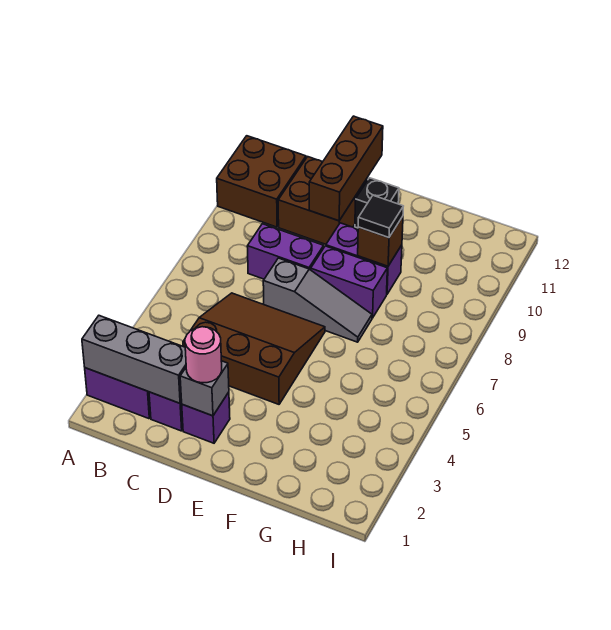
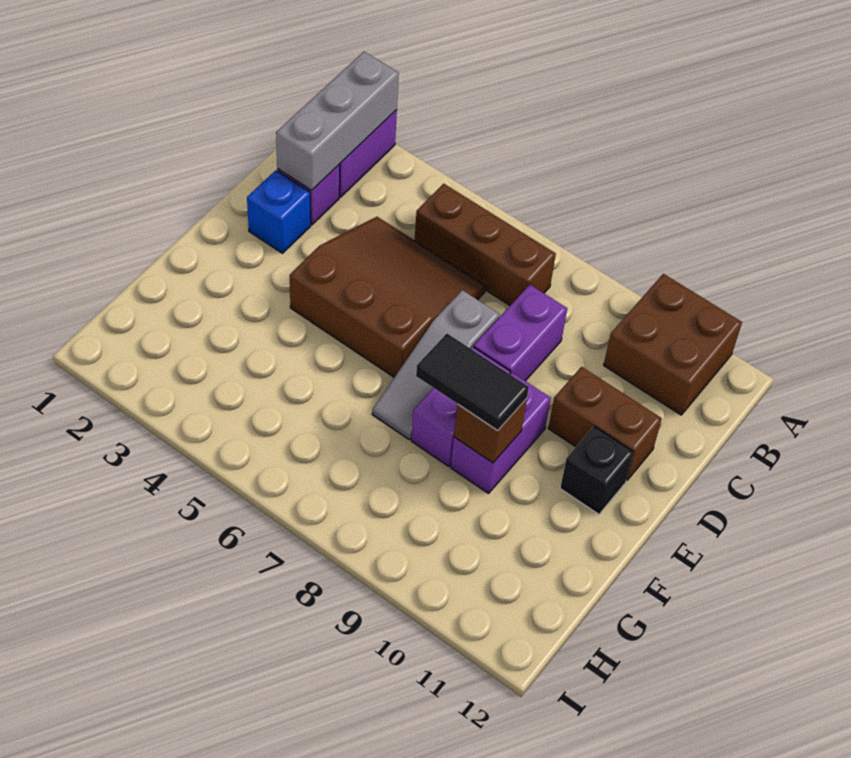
brown slope C4:E6 level 1 top 4 -> brown slope C4:E6 level 1 top E
brown brick C10:D11 level 1 -> brown brick D10:D11 level 1
purple brick D2 level 1 -> blue brick D2 level 1
grey brick D2 level 2 -> none
pink round brick D2 level 3 -> none
brown brick D10:D12 level 2 -> brown brick B5:B7 level 1
black tile F9 level 3 -> black tile F8:F9 level 3

